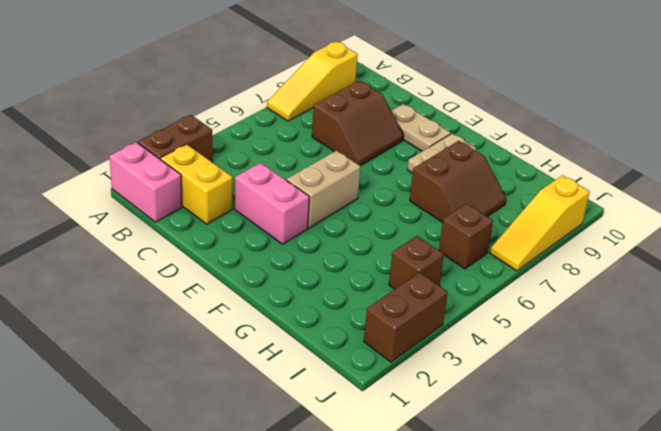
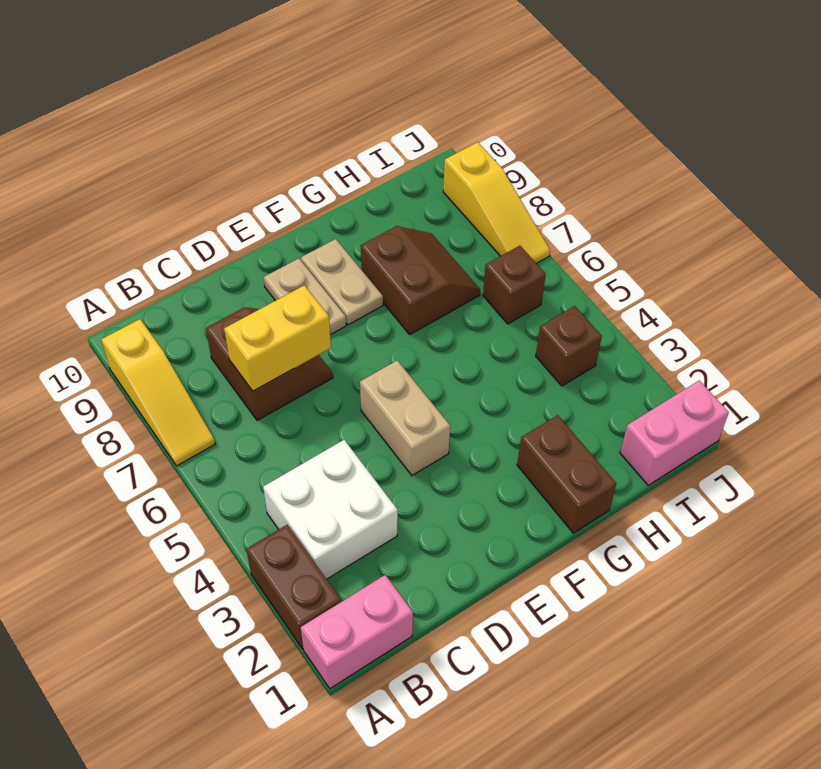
yellow brick B2:C2 level 1 -> yellow brick C7:D7 level 2
none -> white brick B3:C4 level 1
pink brick D3:E3 level 1 -> pink brick I1:J1 level 1
tan plate D9:E9 level 1 -> tan plate E8:E9 level 1
brown brick J2:J3 level 1 -> brown brick G1:G2 level 1

